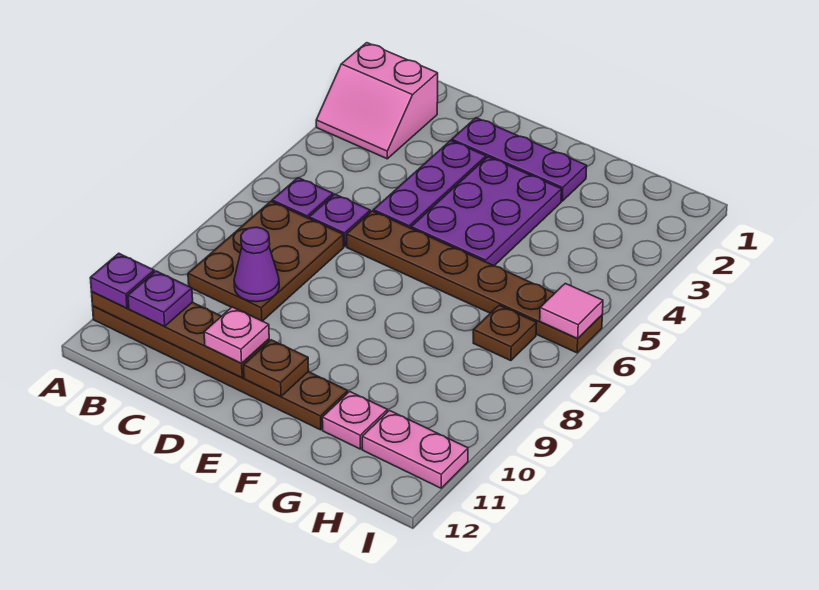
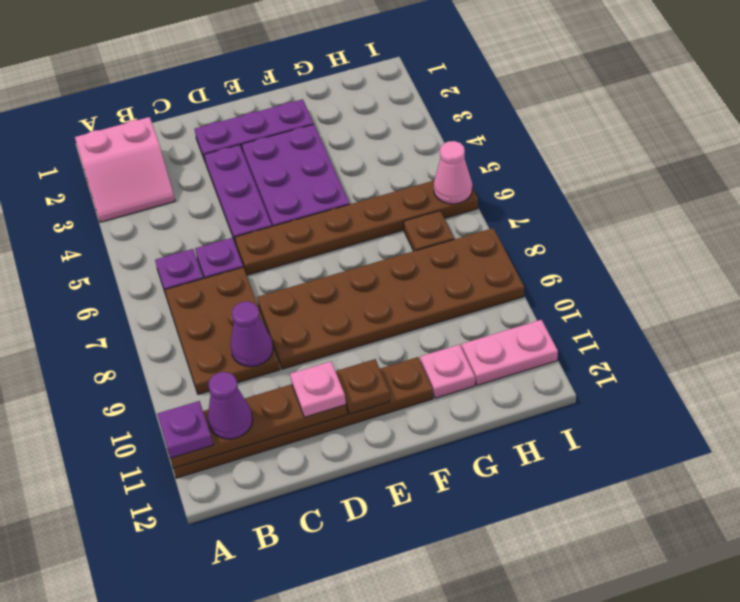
purple plate B11 level 3 -> purple cone B11 level 3
none -> brown plate D8:I9 level 1
pink tile I6 level 2 -> pink cone I6 level 2

